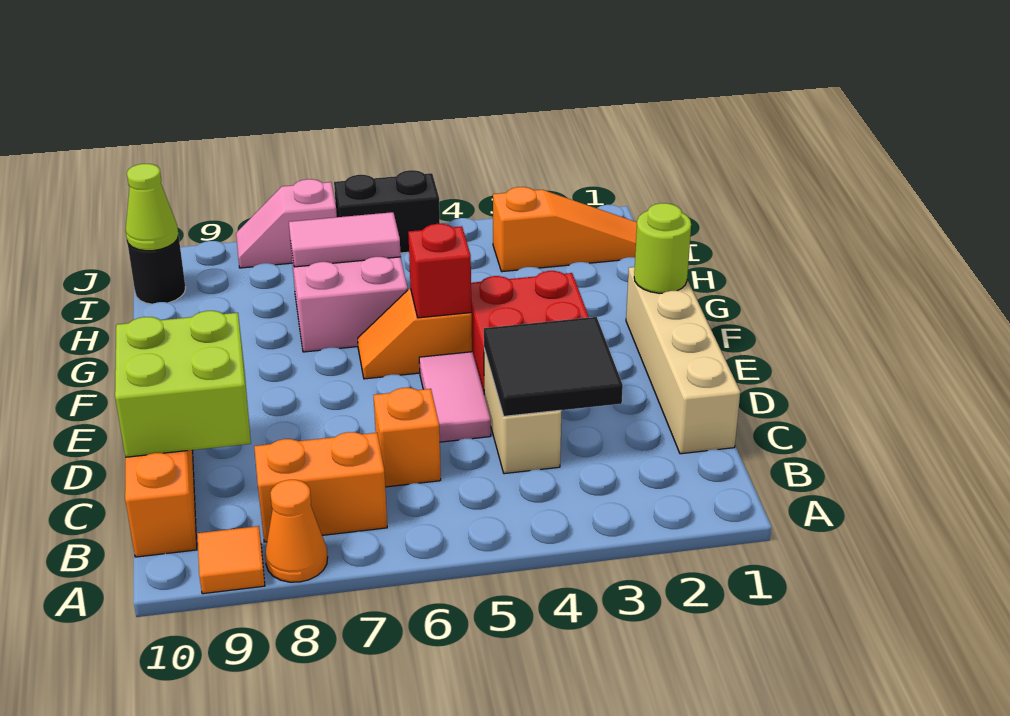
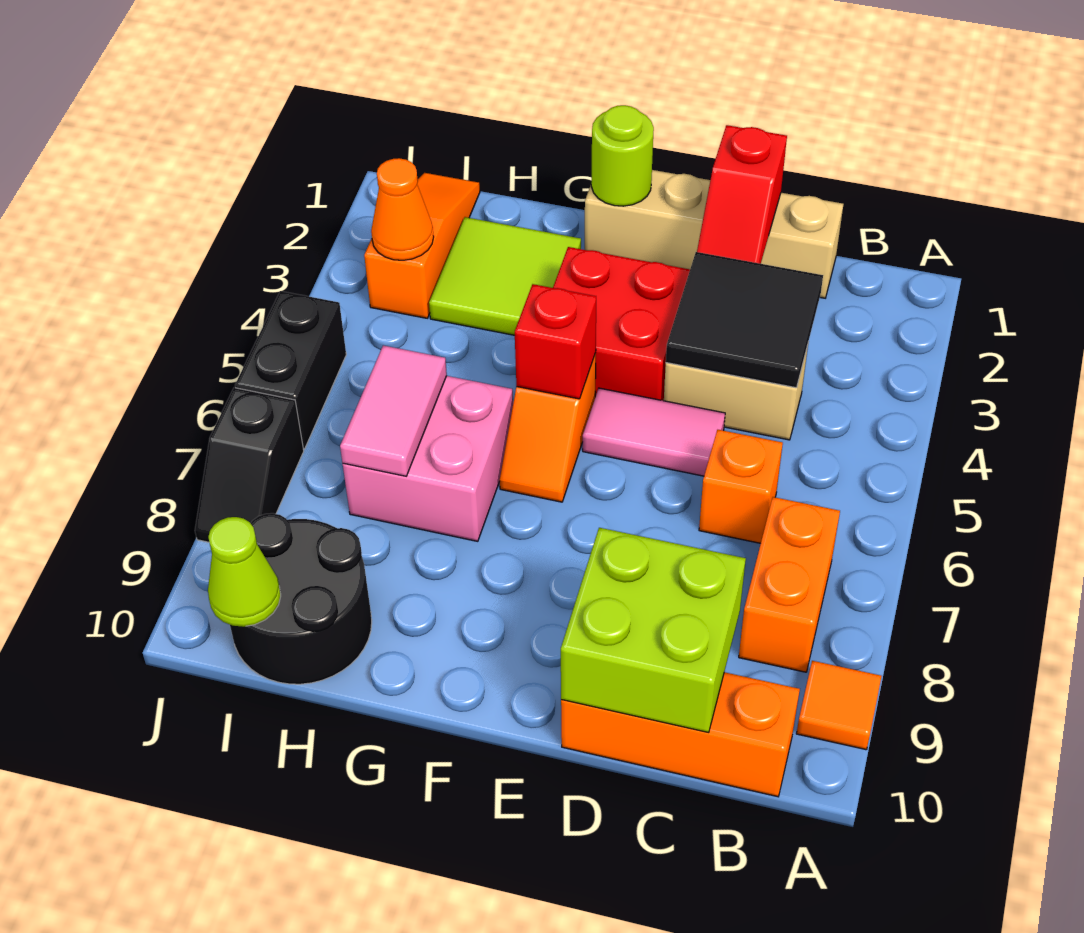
orange cone A8 level 1 -> orange cone I3 level 2
none -> red slope D1:D2 level 2 top 1
none -> lime tile G2:H3 level 1
black round brick I10 level 1 -> black round brick H9:I10 level 1
pink slope J7:J8 level 1 top 7 -> black slope J7:J8 level 1 top 7

